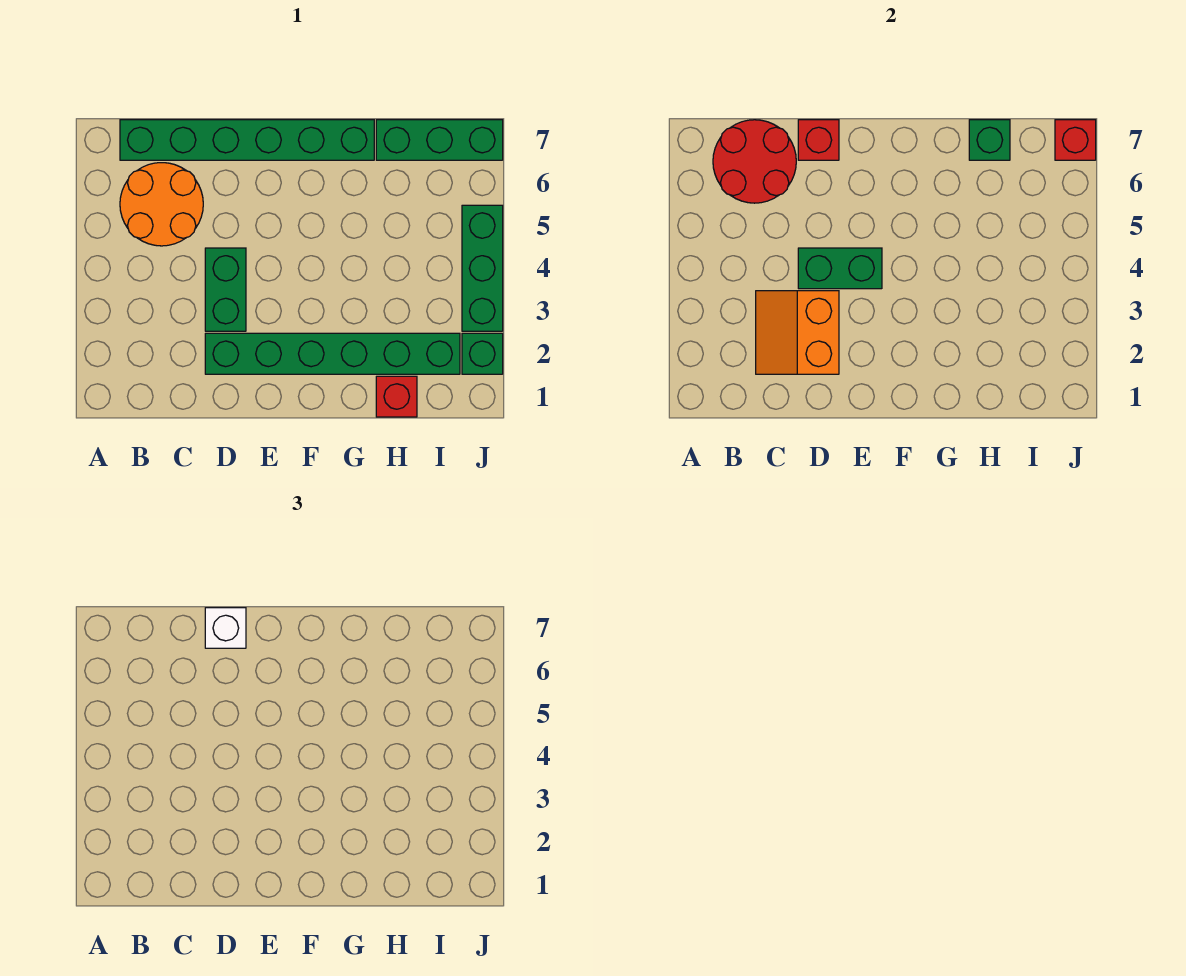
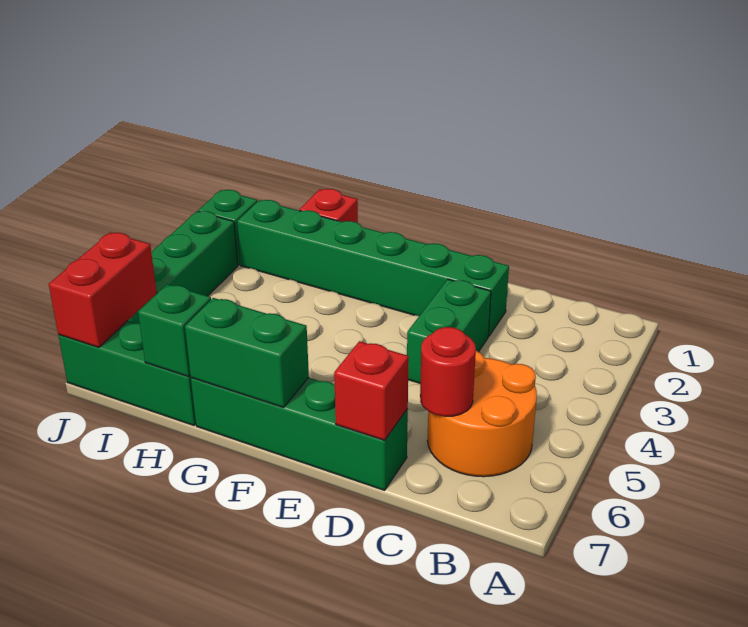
red round brick B6:C7 level 2 -> red round brick C6 level 2
green brick B7:G7 level 1 -> green brick D7:G7 level 1
orange slope C2:D3 level 2 top D -> none
green brick D4:E4 level 2 -> green brick F7:G7 level 2
white brick D7 level 3 -> none
red brick J7 level 2 -> red brick J6:J7 level 2

